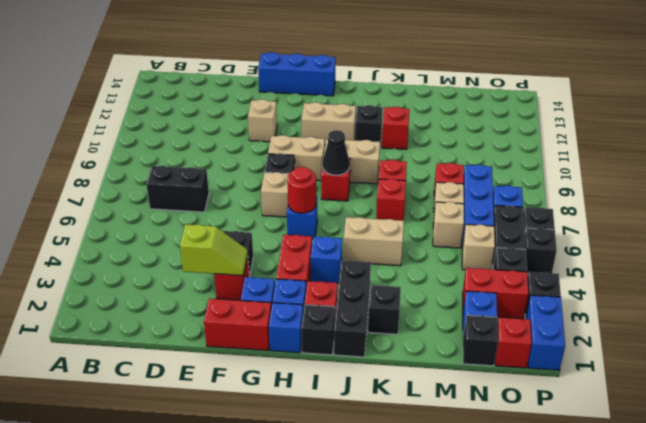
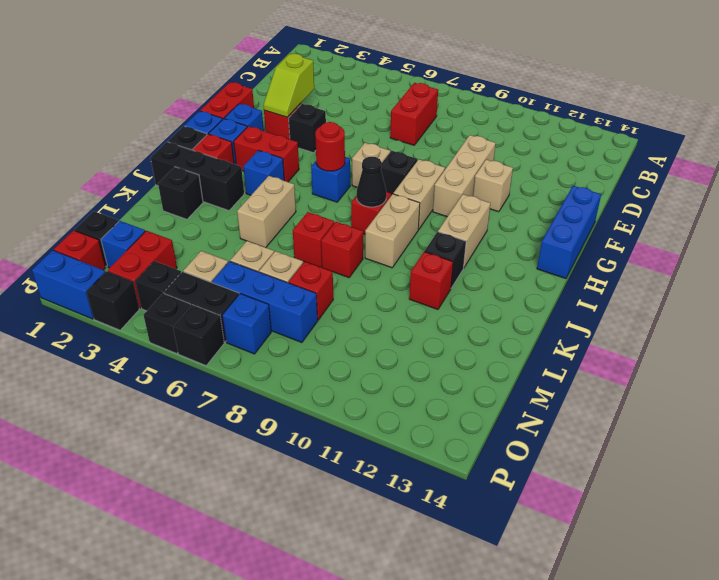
black brick C7:D7 level 1 -> red brick C7:D7 level 1
none -> tan brick E10:G10 level 1

